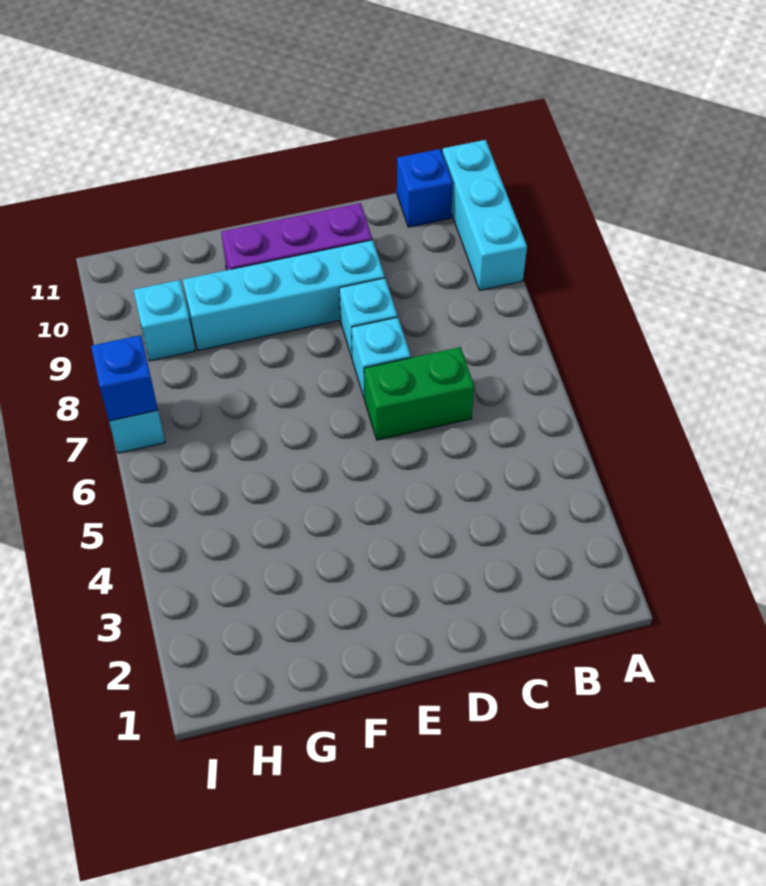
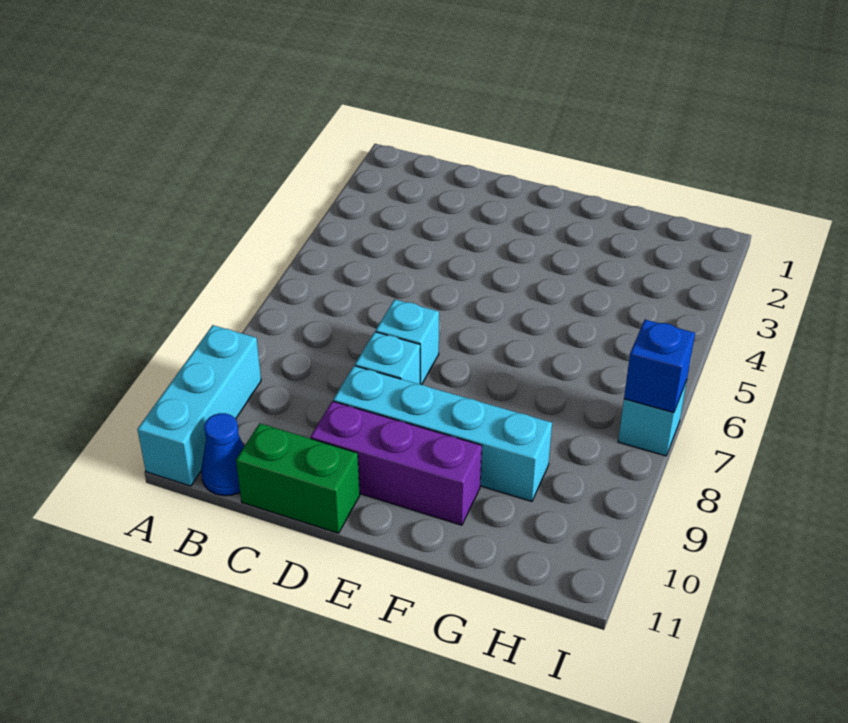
blue brick B11 level 1 -> blue cone B11 level 1
green brick C6:D6 level 1 -> green brick C11:D11 level 1
cyan brick H9 level 1 -> none

